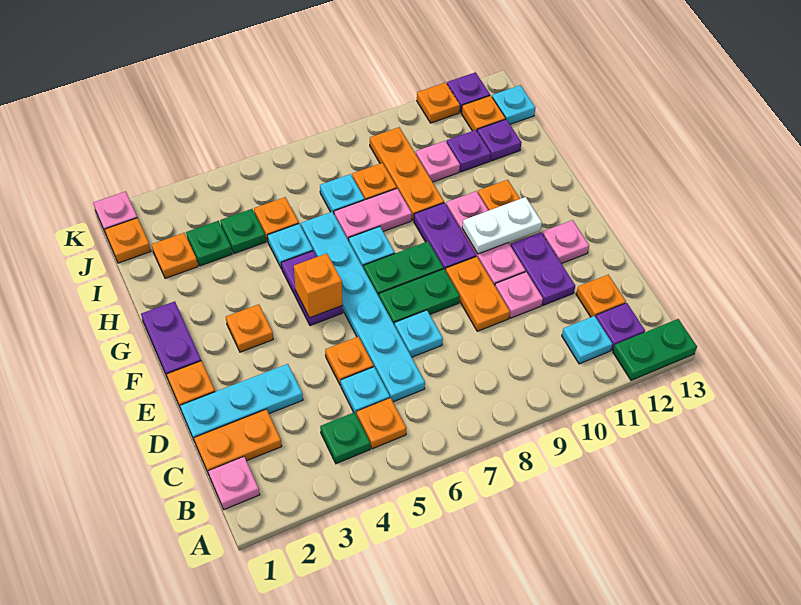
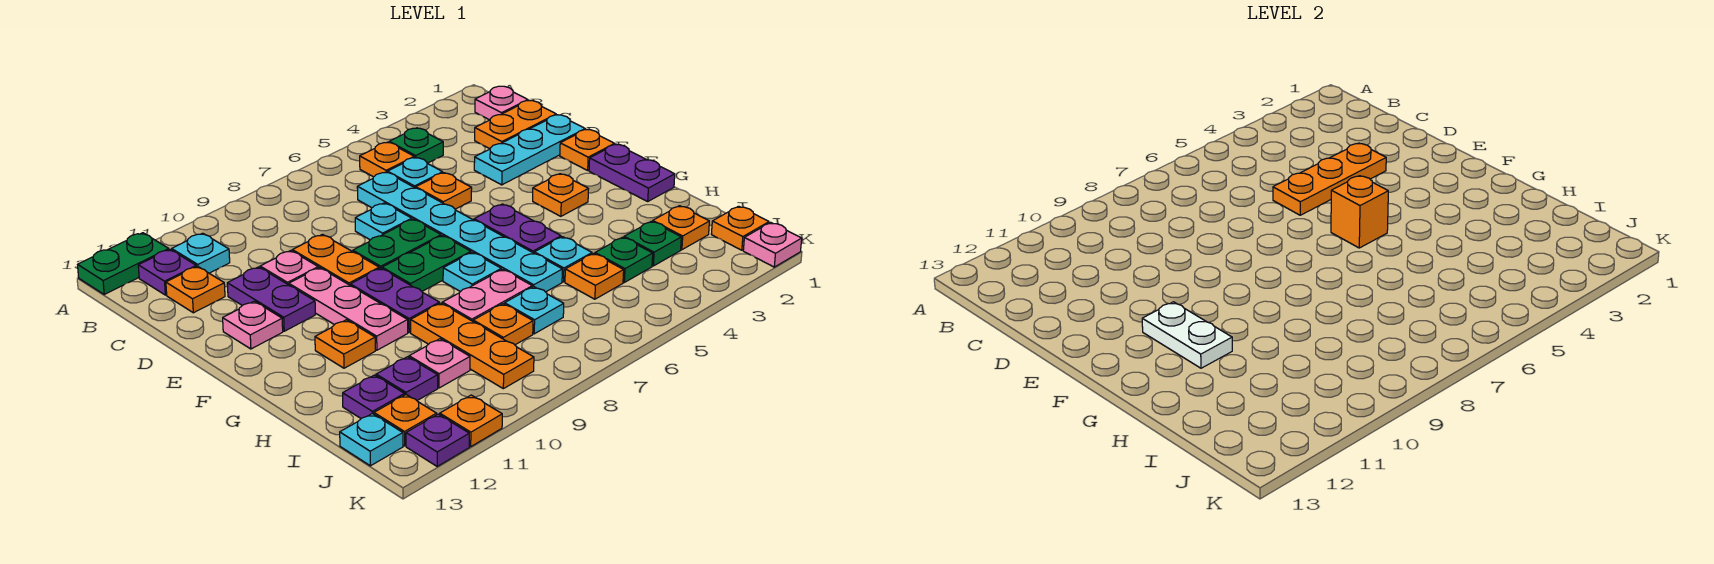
none -> orange plate D3:D5 level 2
white plate F10:F11 level 2 -> white plate F11:G11 level 2

